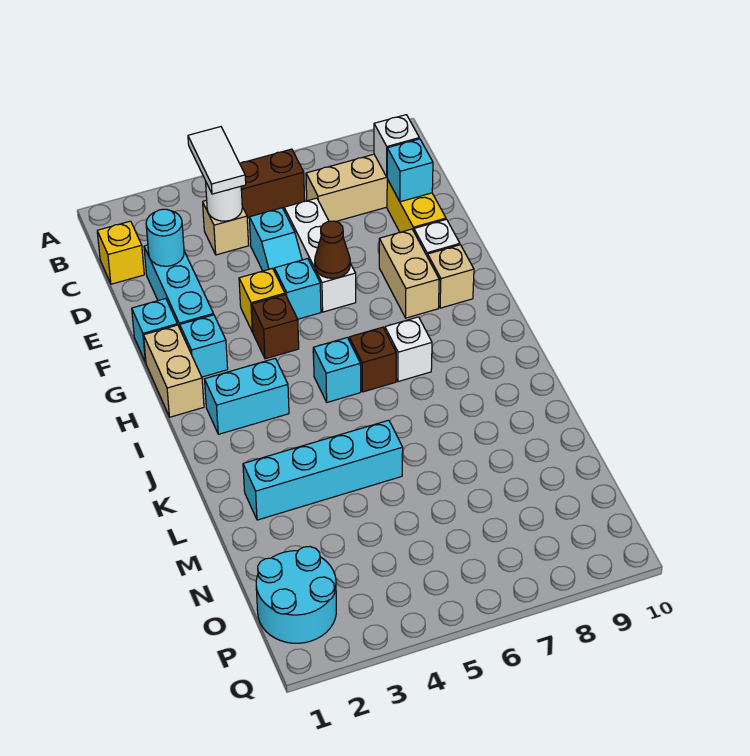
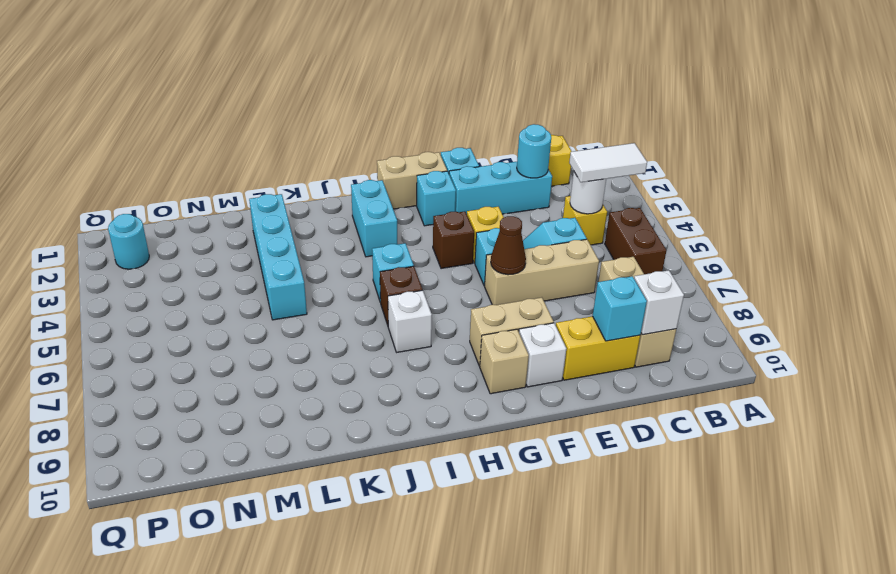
tan brick C4 level 1 -> yellow brick C4 level 1
white brick D6:F6 level 1 -> tan brick D6:F6 level 1
cyan round brick O1:P2 level 1 -> cyan round brick P2 level 1

